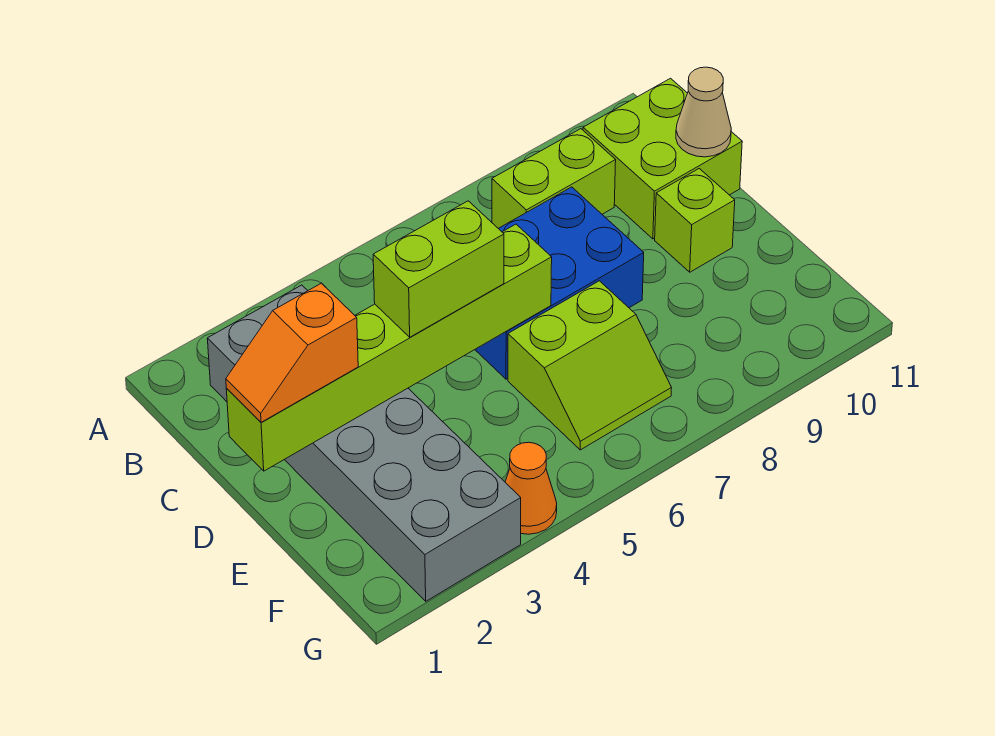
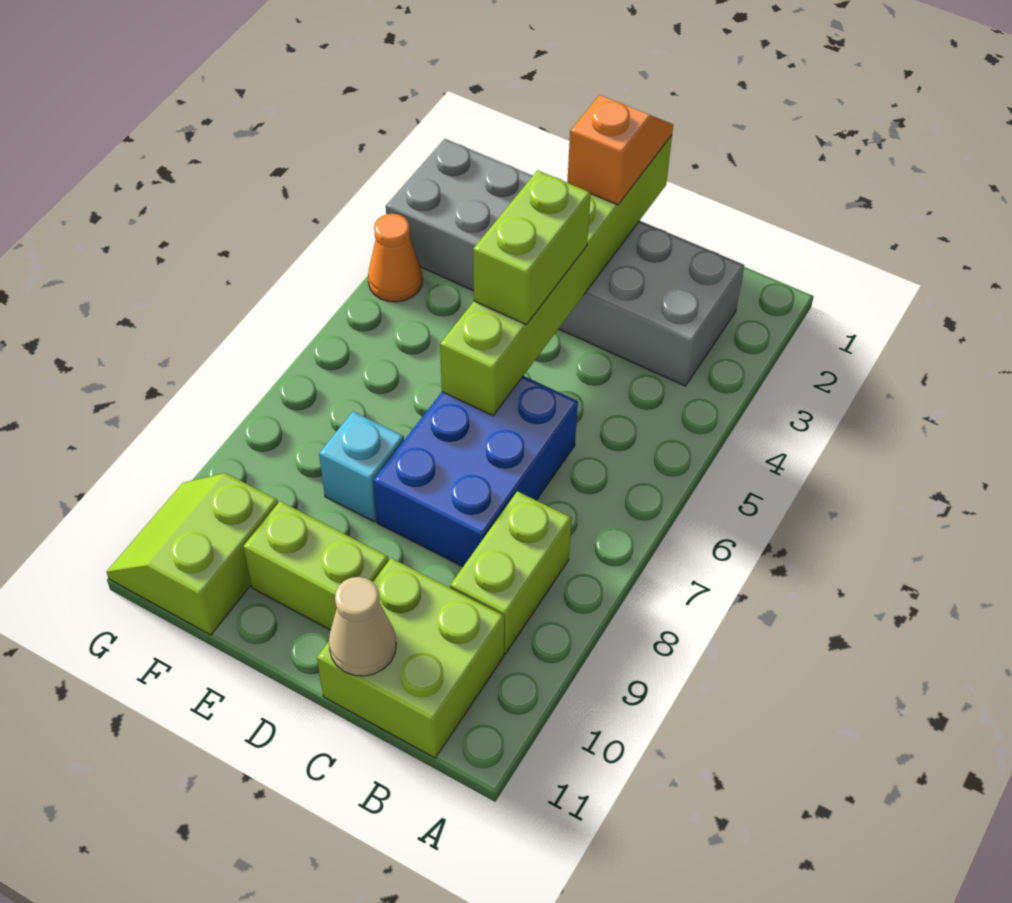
lime brick D10 level 1 -> lime brick D10:E10 level 1
lime slope E6:F7 level 1 top E -> lime slope F10:G11 level 1 top F
none -> cyan brick E8 level 1

